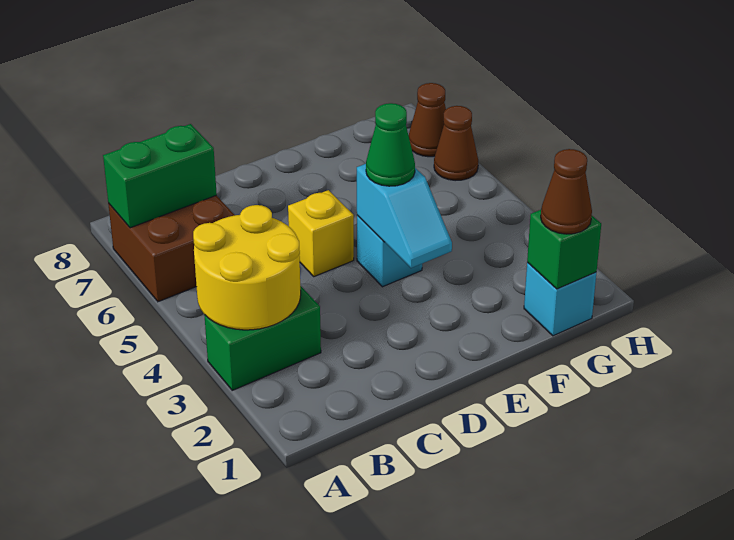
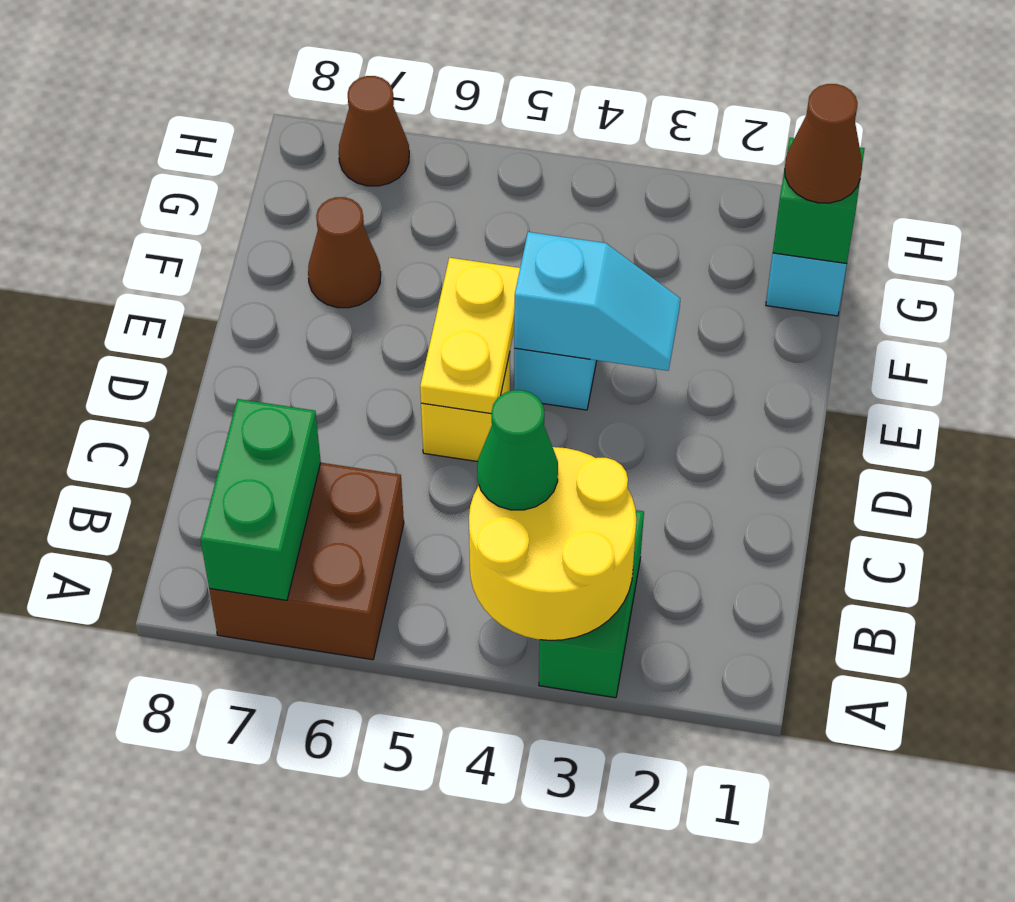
none -> yellow plate D5:E5 level 2
green cone E4 level 3 -> green cone B4 level 3
brown cone H6 level 1 -> brown cone F7 level 1

